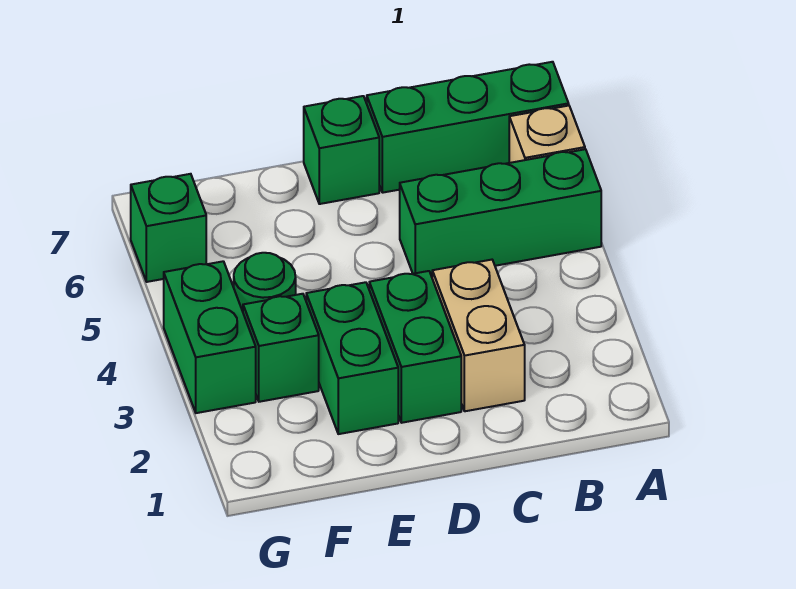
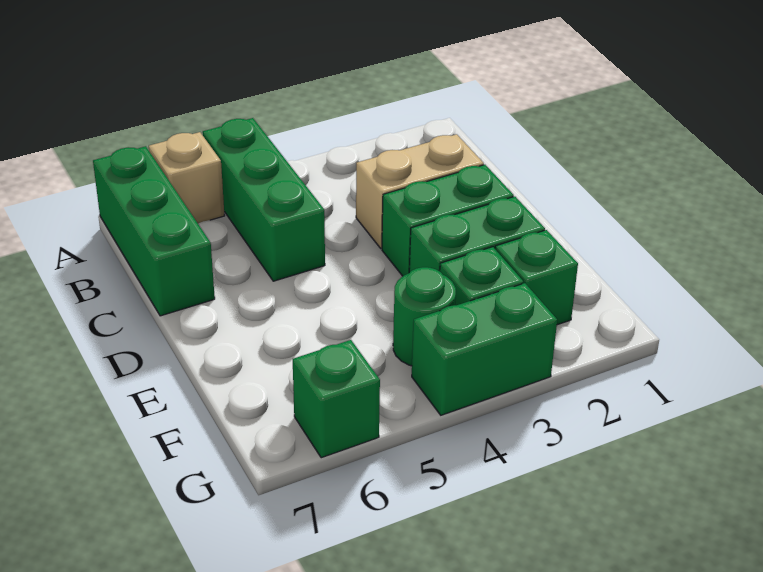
green brick D7 level 1 -> green brick F2 level 1

